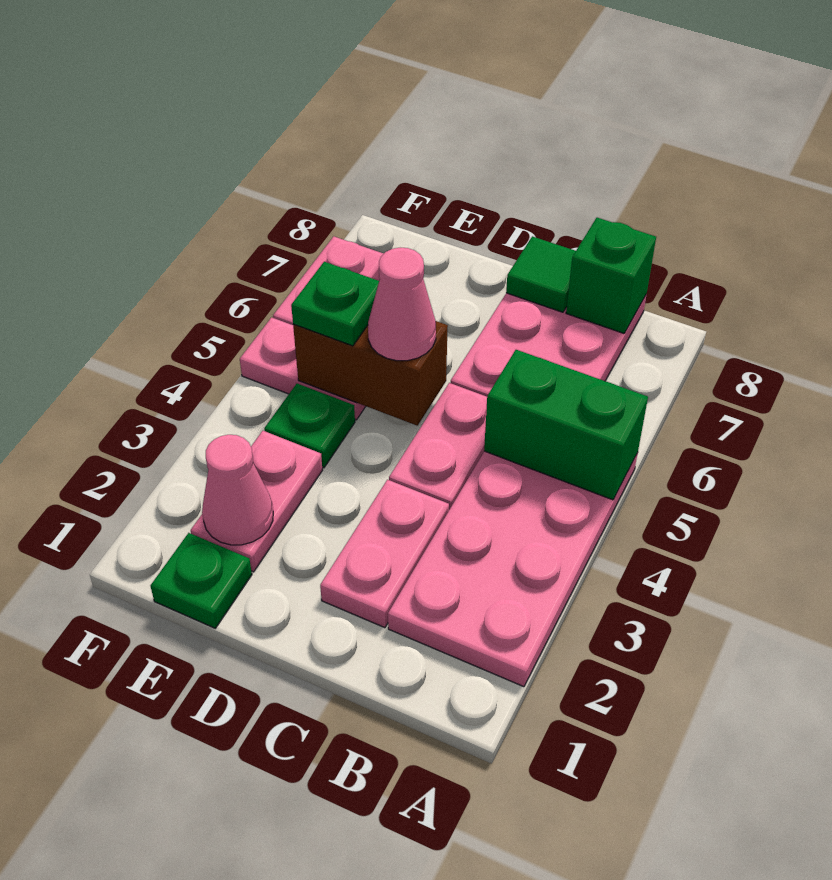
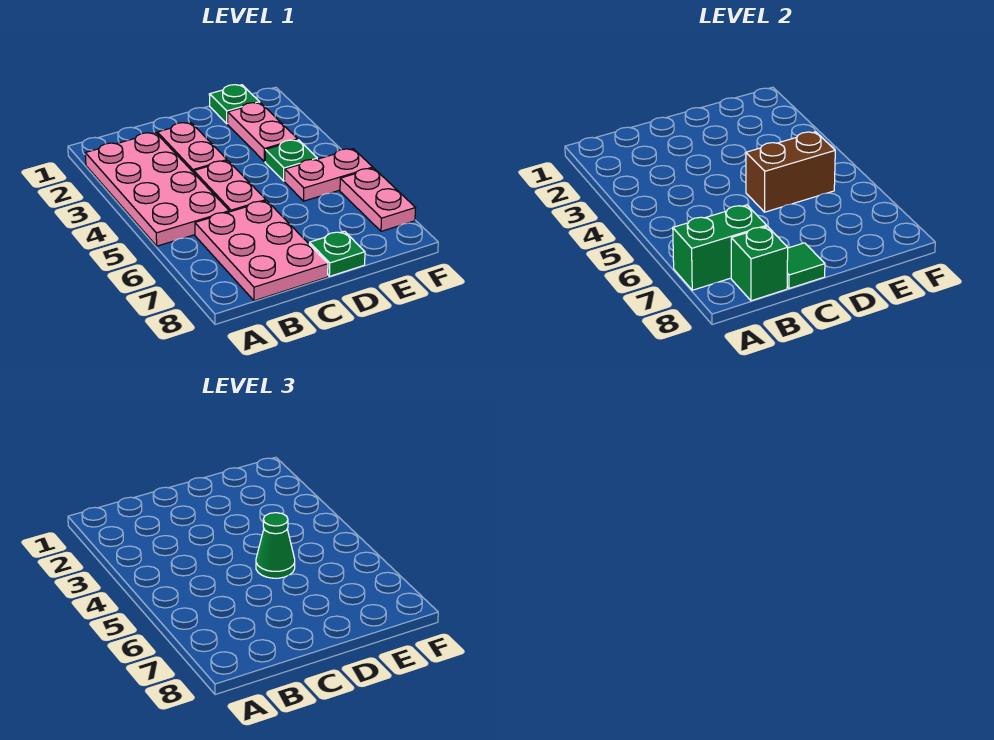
green brick A5:B5 level 2 -> green brick A7:B7 level 2
pink cone D5 level 3 -> green cone D5 level 3
pink cone E2 level 2 -> none
green plate E5 level 3 -> green plate D8 level 1

